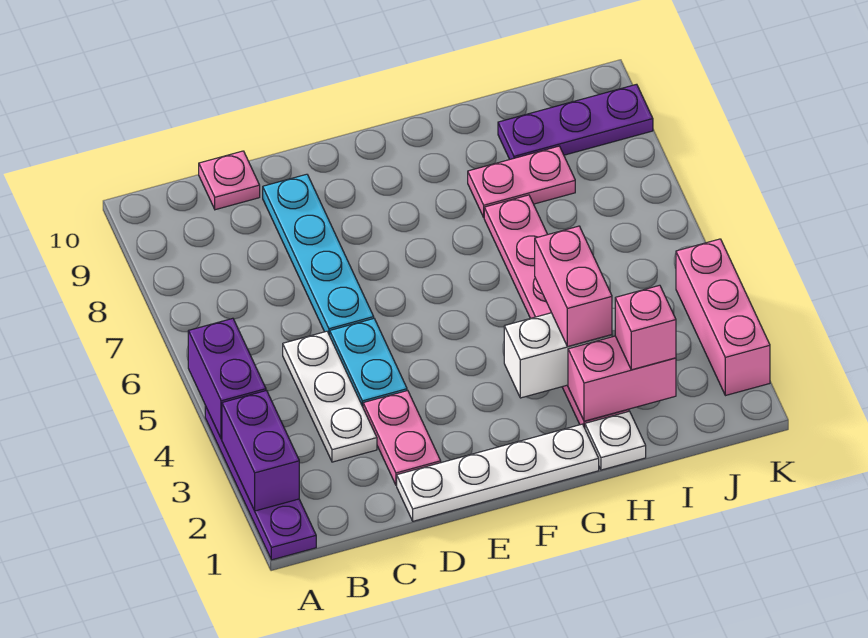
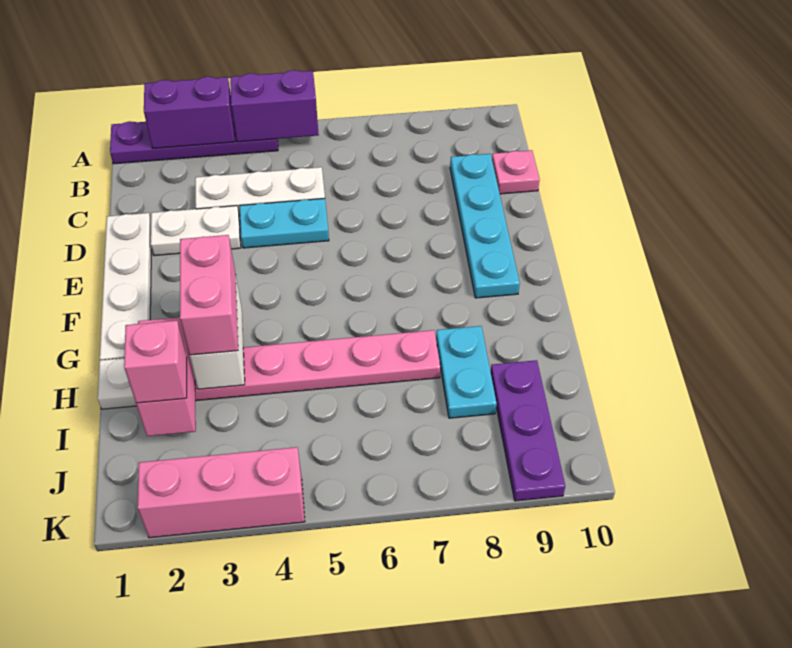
pink plate D2:D3 level 1 -> white plate D2:D3 level 1
cyan plate D6:D9 level 1 -> cyan plate C9:F9 level 1
pink brick H3:H4 level 3 -> pink brick G3:H3 level 3
pink plate H8:I8 level 1 -> cyan plate H8:I8 level 1

